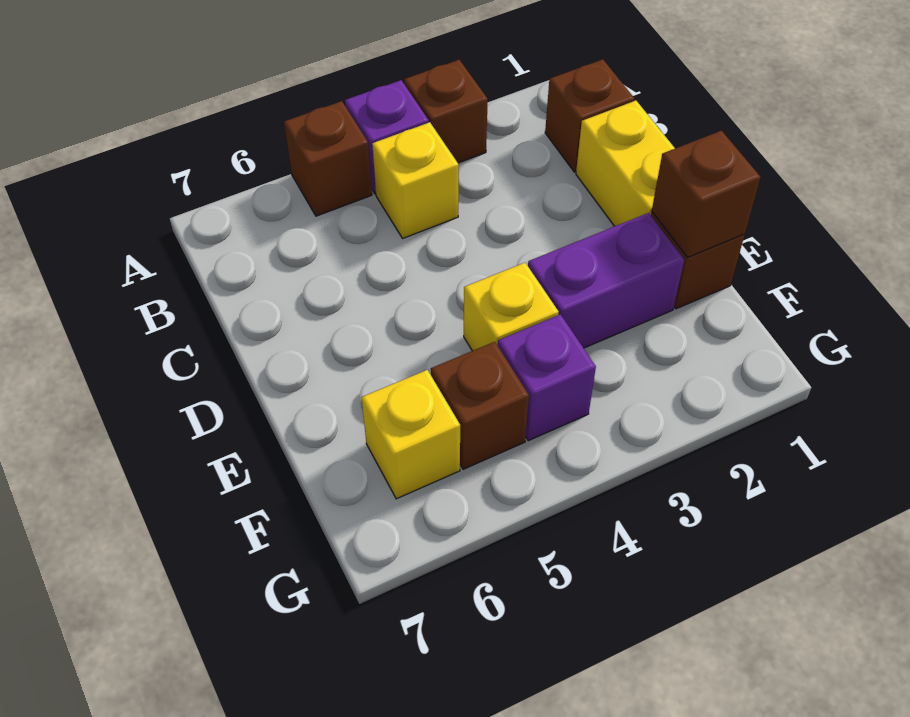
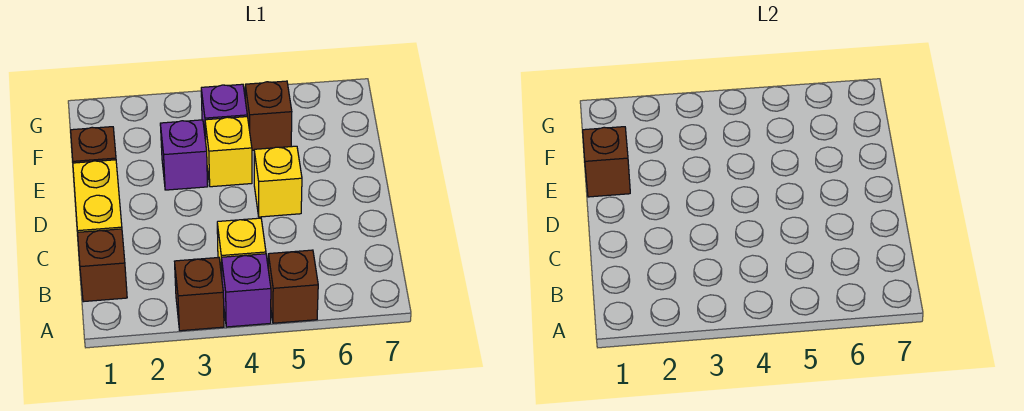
purple brick E2:E3 level 1 -> purple brick E3 level 1
yellow brick F6 level 1 -> yellow brick D5 level 1

